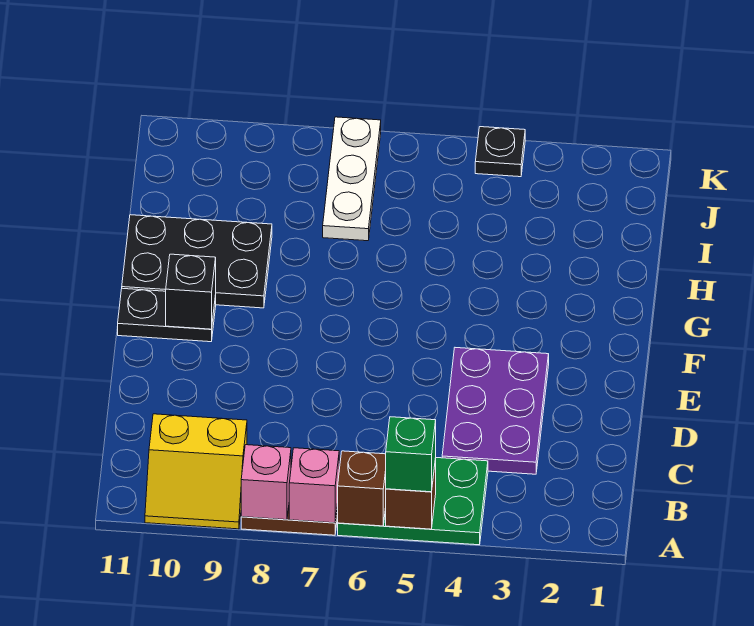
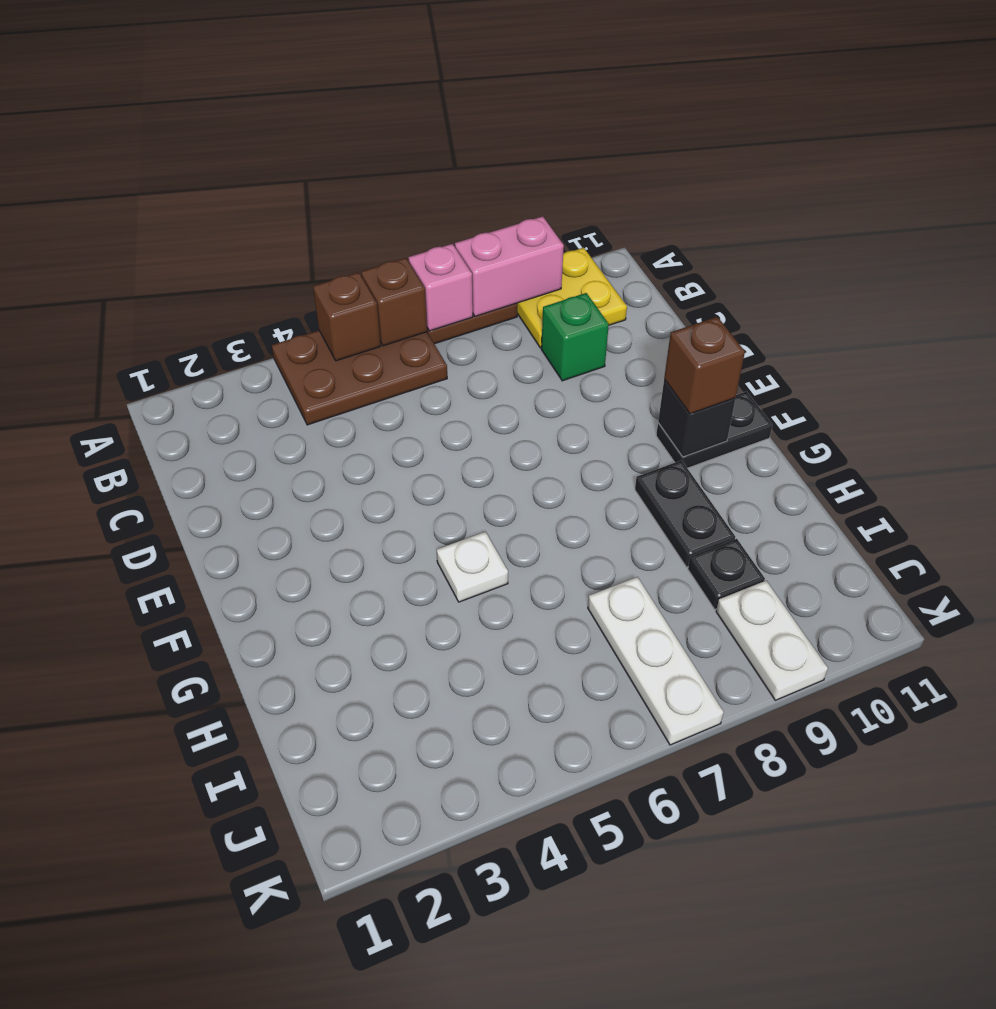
green plate A4:B6 level 1 -> brown plate A4:B6 level 1
green brick A5 level 3 -> green brick C9 level 1
pink brick A8 level 2 -> pink brick A8:A9 level 2
yellow slope A9:B10 level 1 top B -> yellow plate A9:B10 level 1
purple plate C3:E4 level 1 -> none
none -> brown brick F10 level 3
none -> white plate G5 level 1
black plate G9:H11 level 1 -> black plate G9:H9 level 1
none -> white plate J9:K9 level 1
black plate K4 level 1 -> black plate I9 level 1

